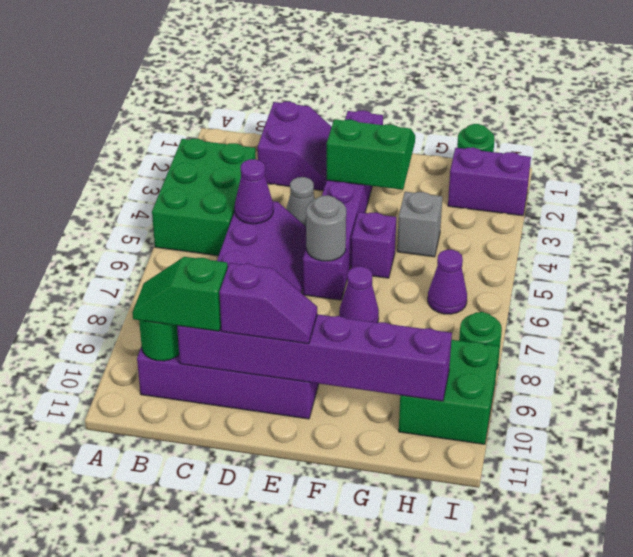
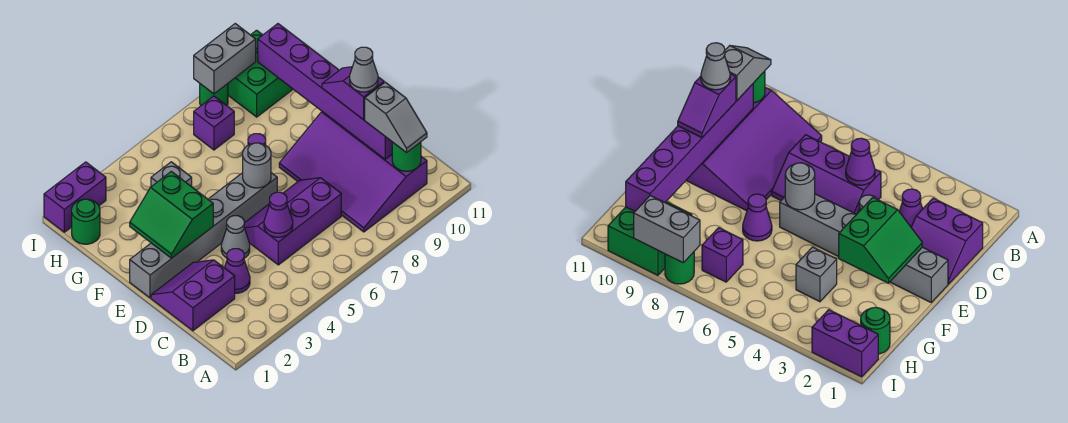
green brick A3:B5 level 1 -> none
green slope B10:C10 level 3 top C -> grey slope B10:C10 level 3 top C
none -> grey cone D10 level 4
purple brick E1:E6 level 1 -> grey brick E1:E6 level 1
purple brick F5 level 1 -> purple brick H7 level 1
purple brick H2:I2 level 1 -> purple brick I1:I2 level 1
purple cone H6 level 1 -> purple cone C3 level 1
none -> grey brick I8:I9 level 2

